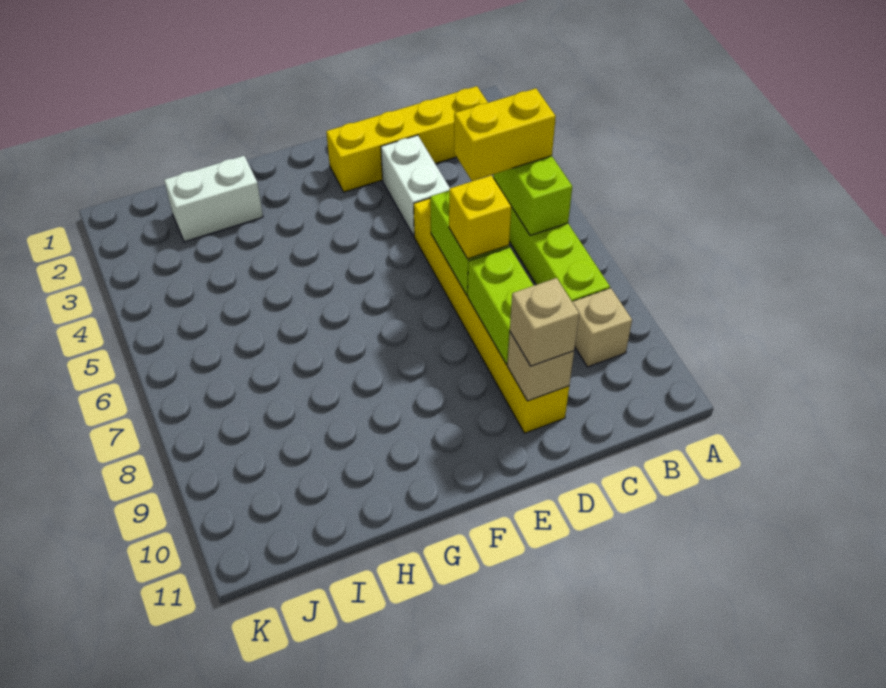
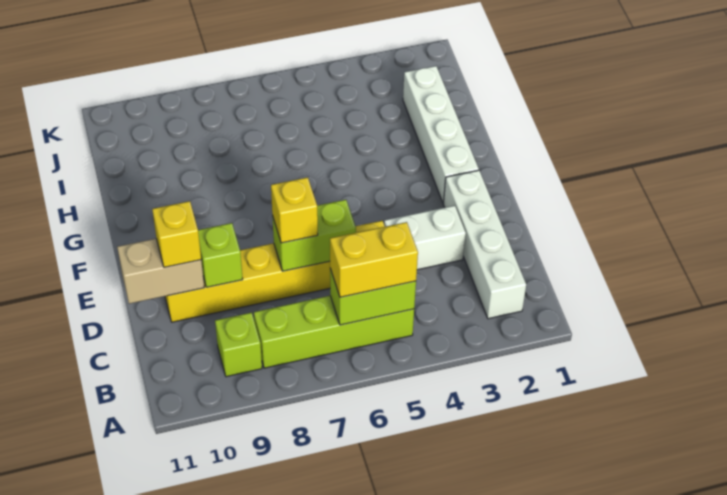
yellow brick B2:E2 level 1 -> white brick B2:E2 level 1
yellow brick B5:C5 level 3 -> yellow brick B5:B6 level 3
tan brick B9 level 1 -> lime brick B9 level 1
lime brick D8:D9 level 2 -> lime brick D9 level 2
tan brick D10 level 2 -> tan brick D10:D11 level 2
tan brick D10 level 3 -> yellow brick D10 level 3
white brick H2:I2 level 1 -> white brick F2:I2 level 1

